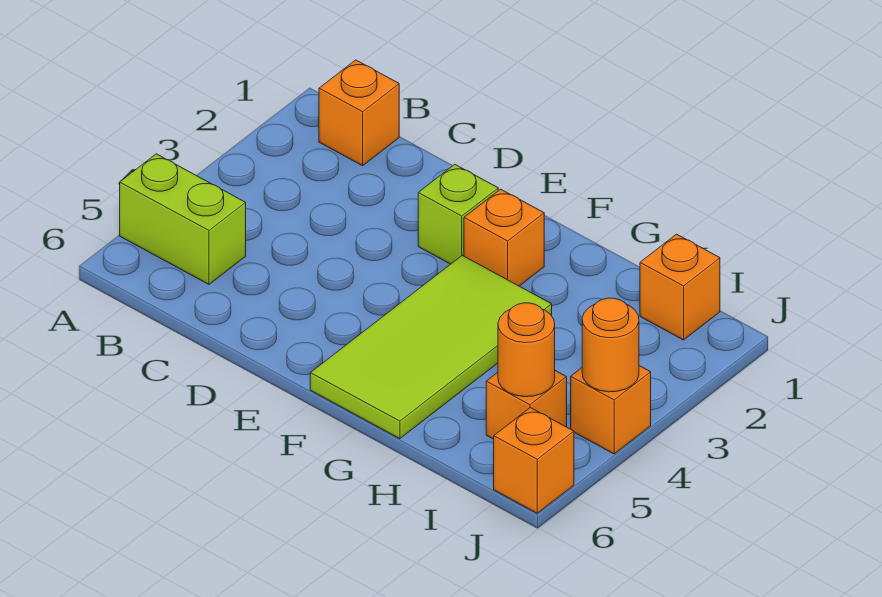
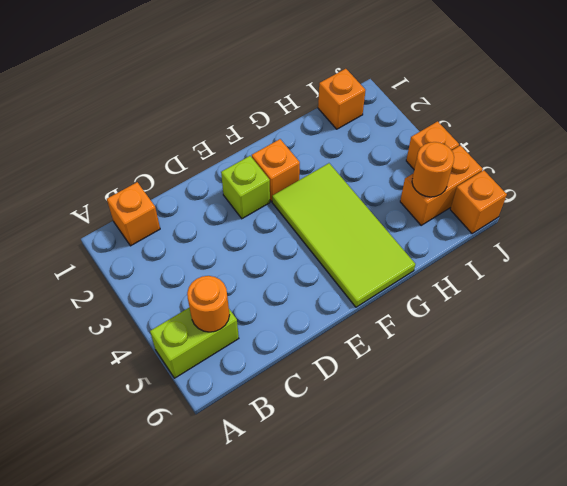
orange brick I5 level 1 -> orange brick I5:J5 level 1
orange round brick J4 level 2 -> orange round brick B5 level 2

